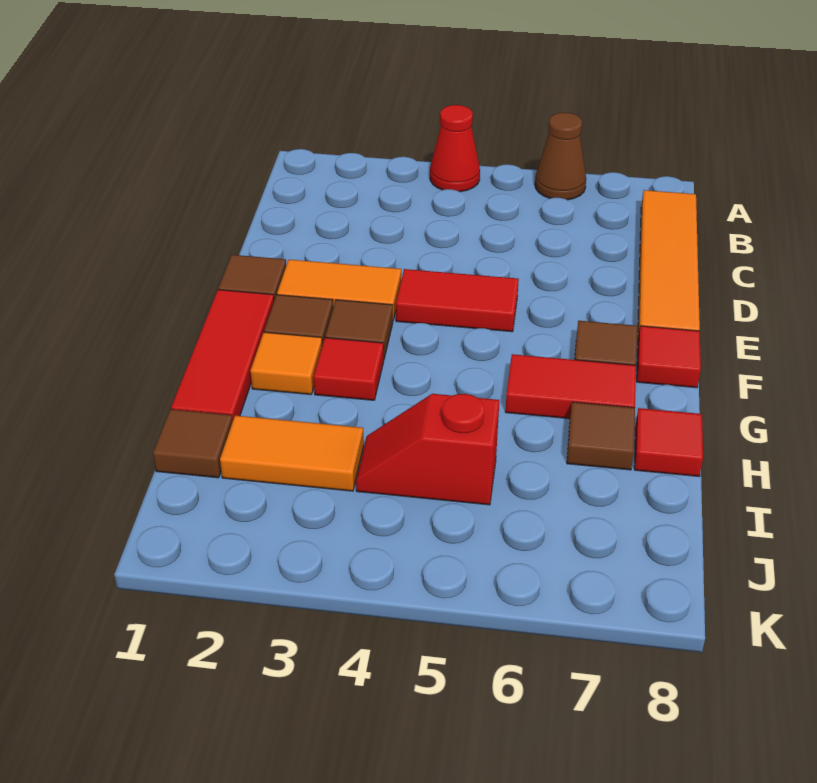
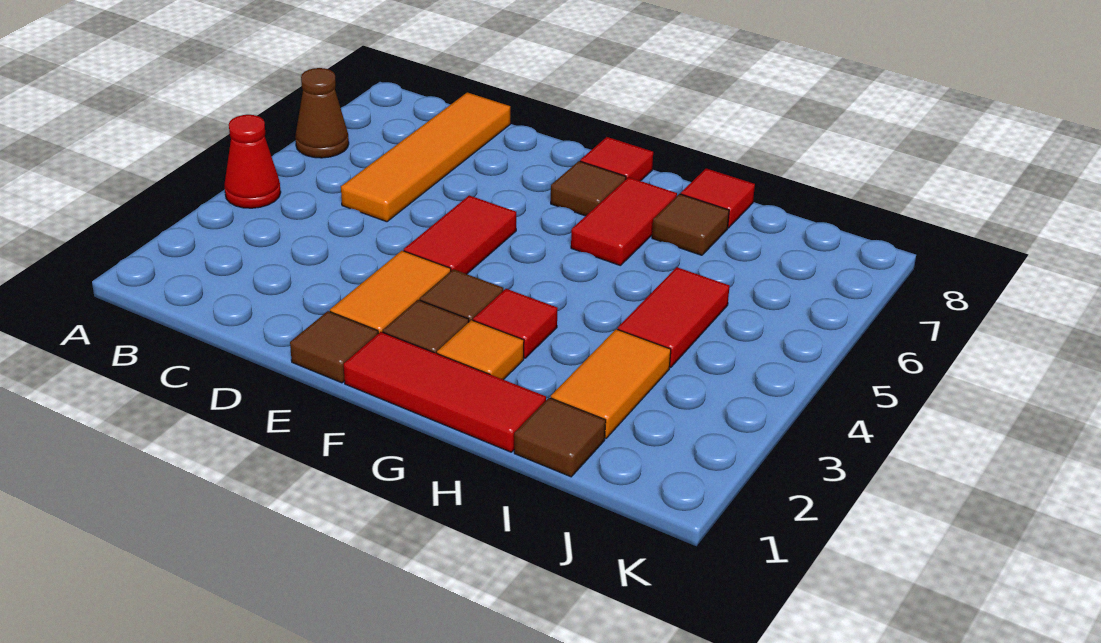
orange tile B8:E8 level 1 -> orange tile C5:C8 level 1
red slope I4:I5 level 1 top 5 -> red tile I4:I5 level 1

